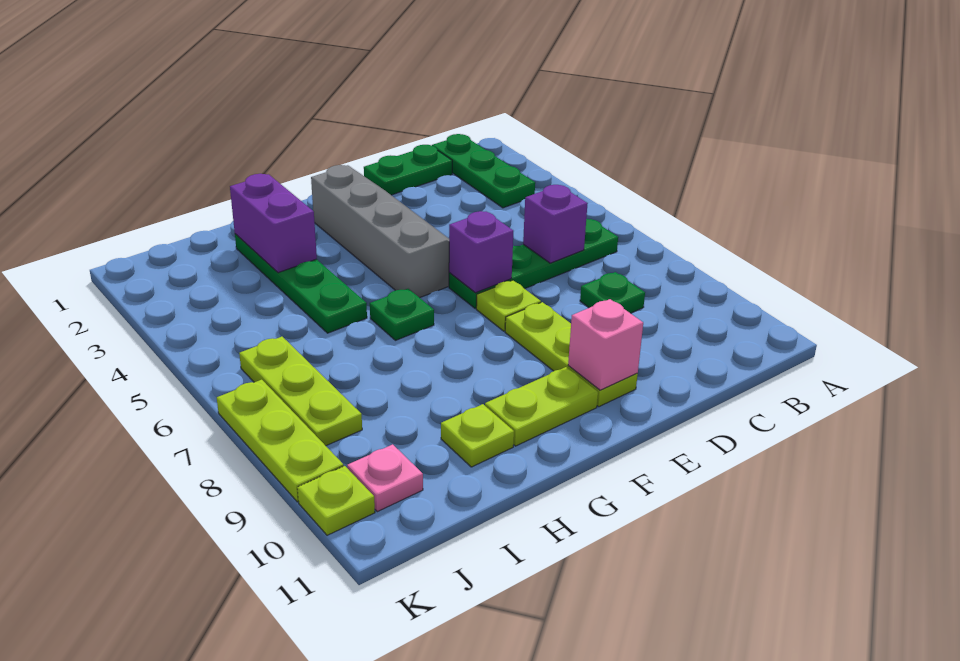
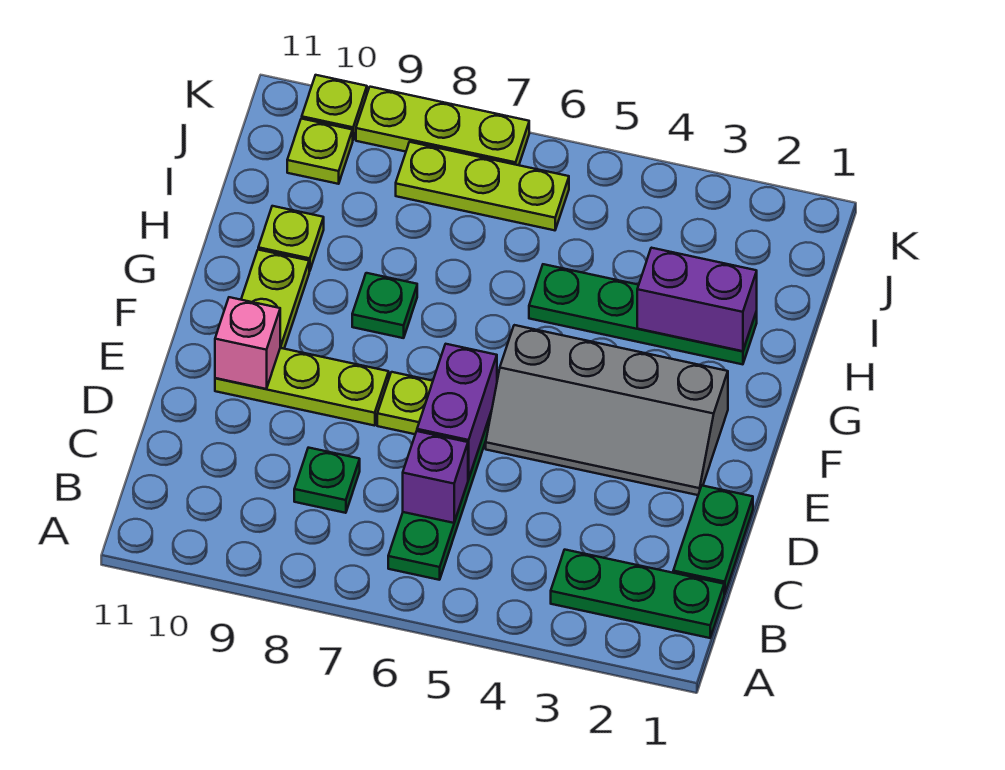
purple brick E6 level 2 -> purple brick D6:E6 level 2
green plate G6 level 1 -> green plate G8 level 1
pink plate J10 level 1 -> lime plate J10 level 1

